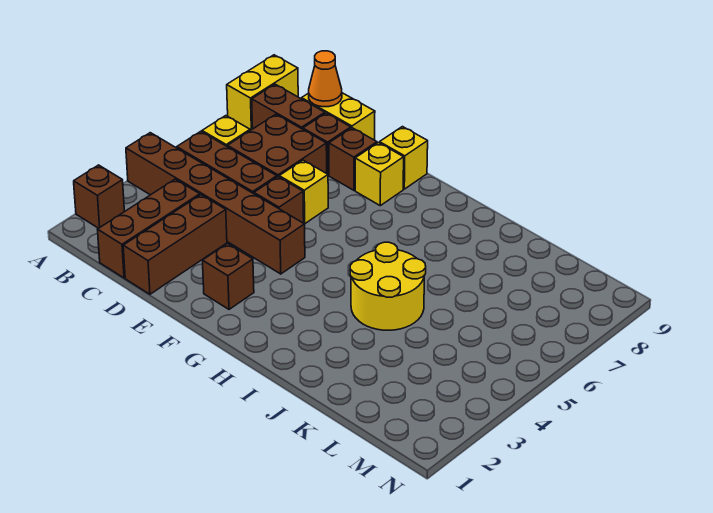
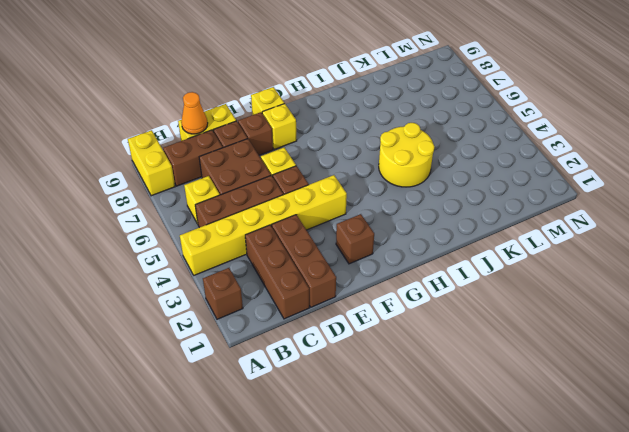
brown brick A4:F4 level 1 -> yellow brick A4:F4 level 1

